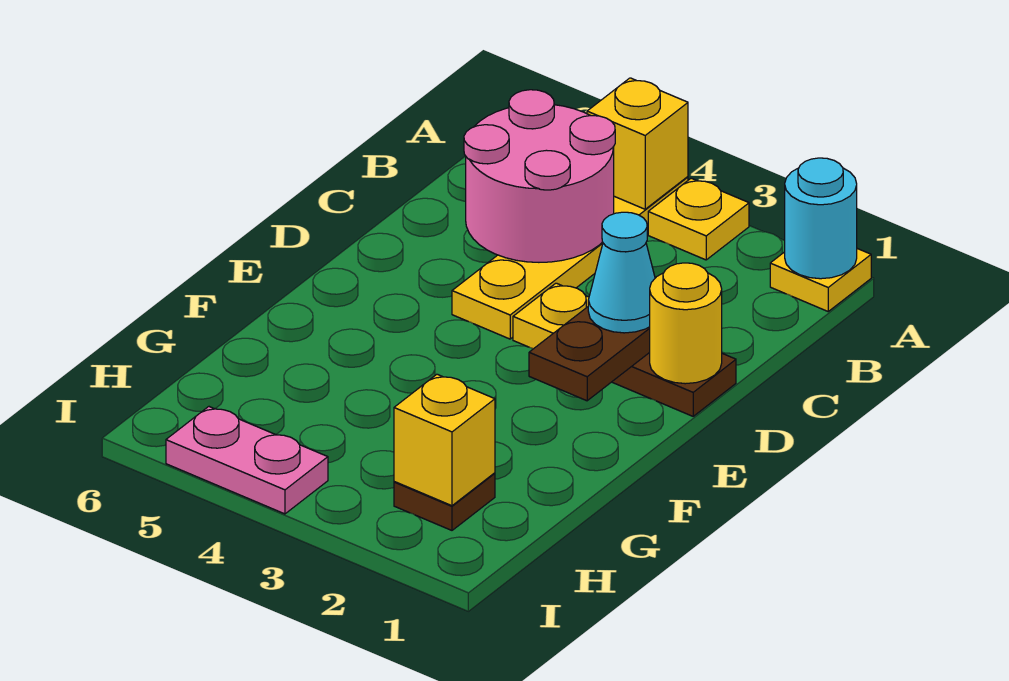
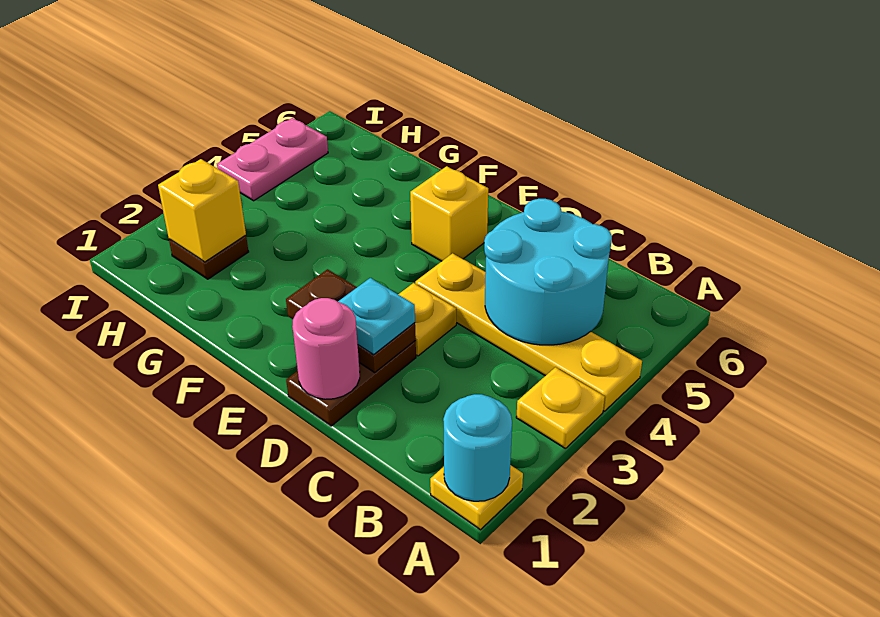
yellow brick A4 level 2 -> yellow brick E5 level 1
pink round brick B4:C5 level 2 -> cyan round brick B4:C5 level 2
yellow round brick D1 level 2 -> pink round brick D1 level 2
cyan cone D2 level 3 -> cyan plate D2 level 3

